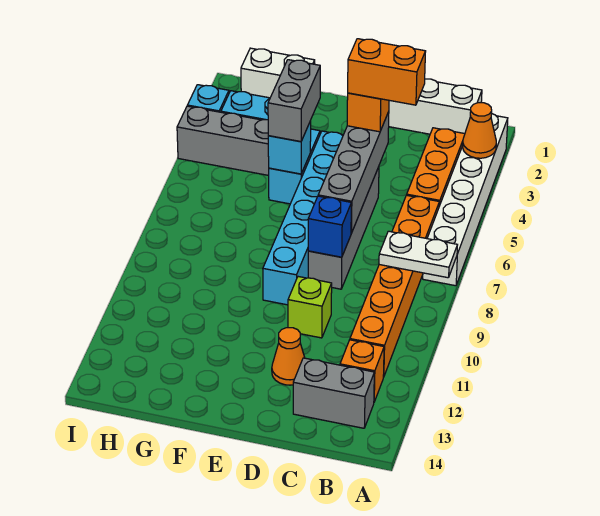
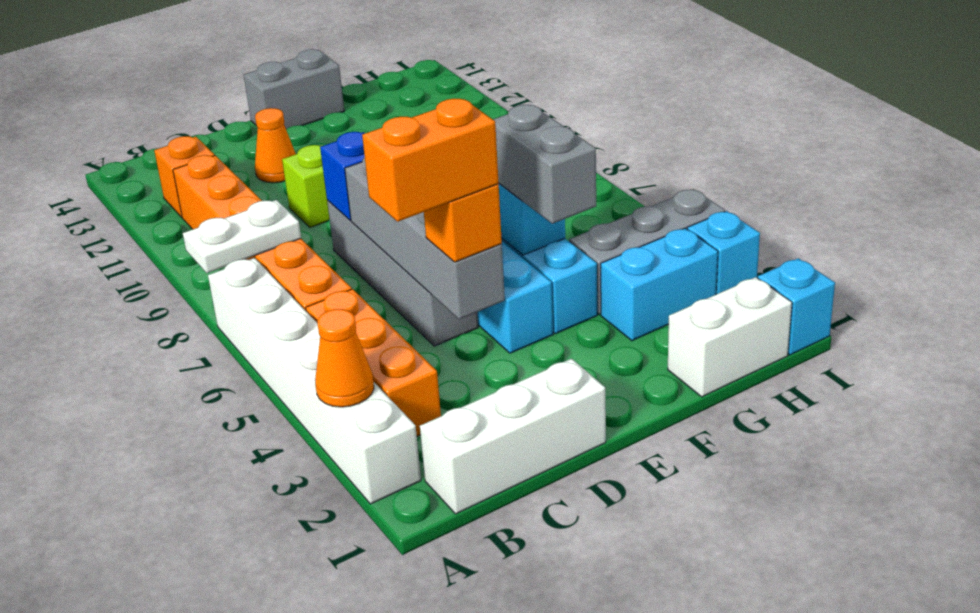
grey brick B13:C13 level 1 -> grey brick E14:F14 level 1
none -> cyan brick I1 level 1

